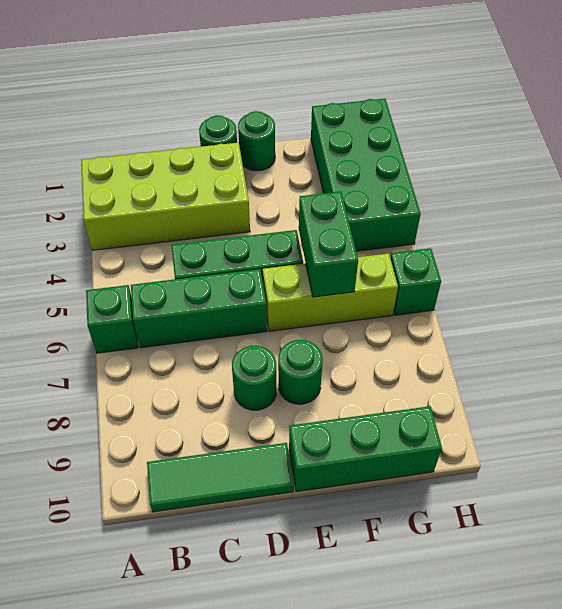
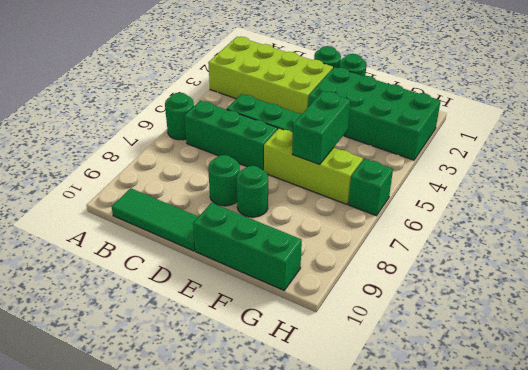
green brick A6 level 1 -> green round brick A6 level 1
green brick G1:H4 level 1 -> green brick E2:H3 level 1

